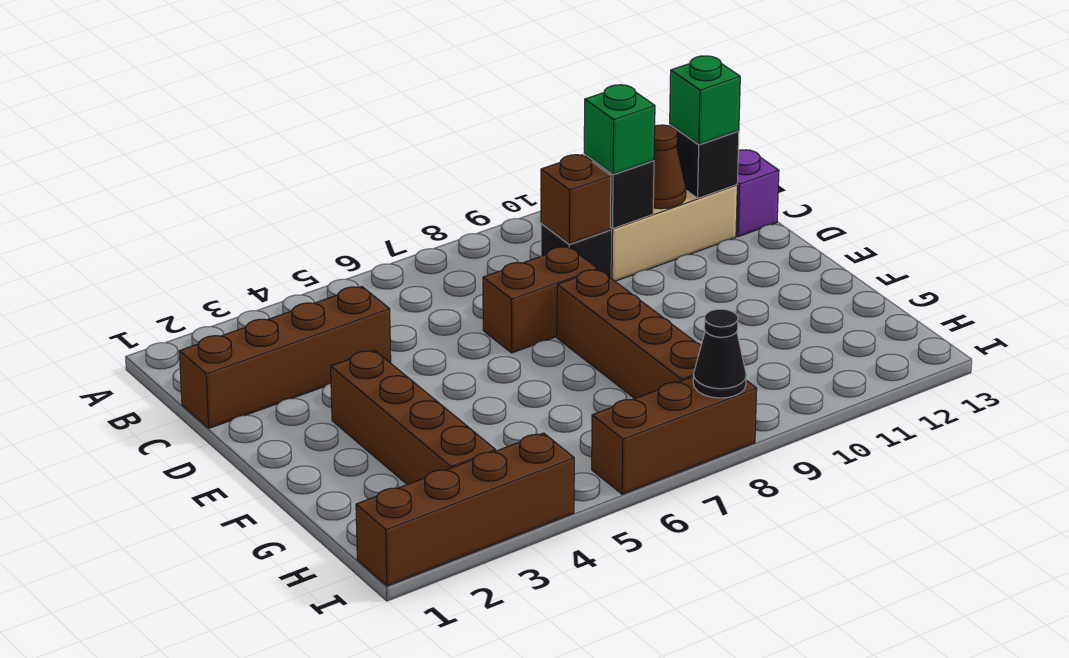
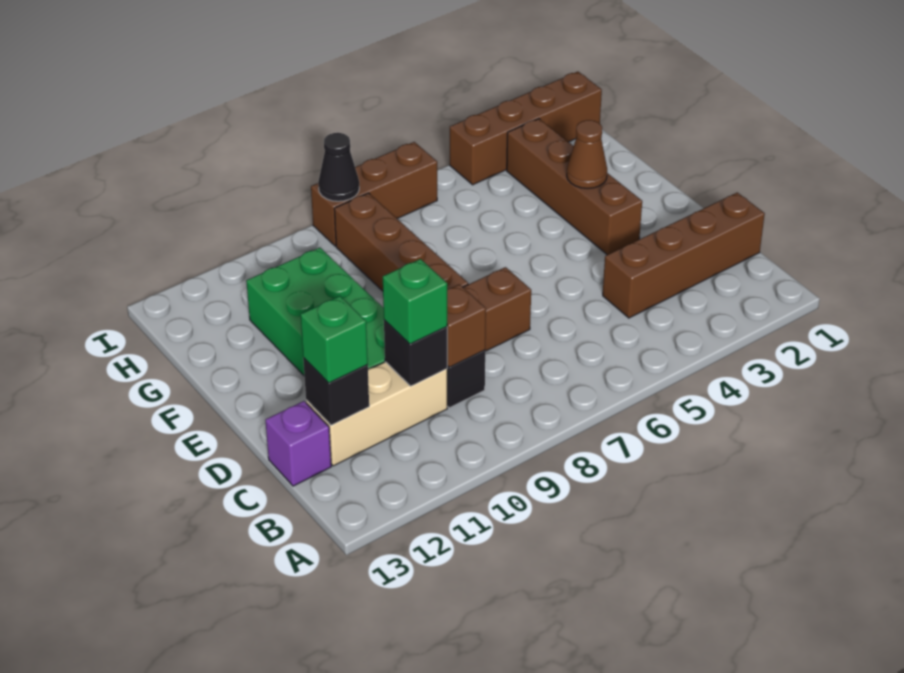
brown cone C11 level 2 -> brown cone F3 level 2
none -> green brick D10:G11 level 1

